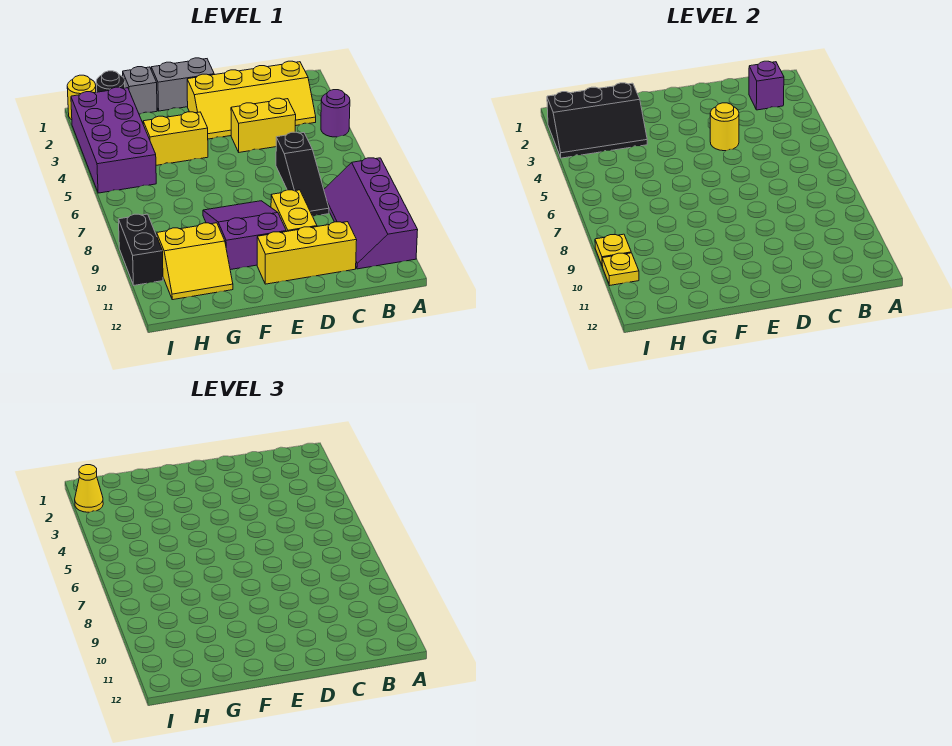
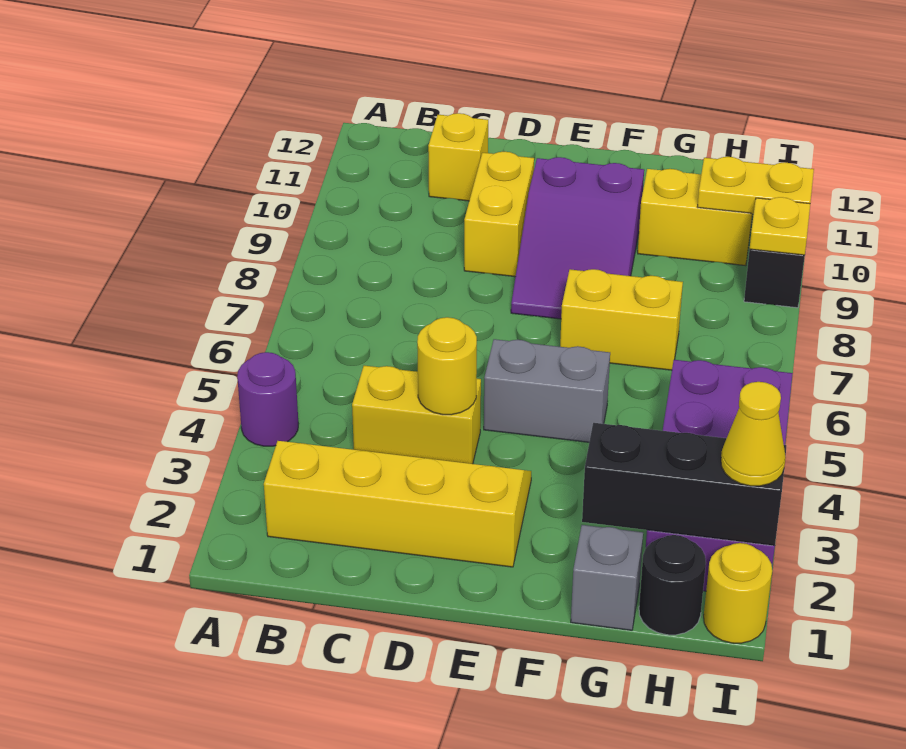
purple slope A8:B11 level 1 top A -> none
purple brick B2 level 2 -> none
black slope C6:C8 level 1 top 6 -> none
yellow brick C11:E11 level 1 -> yellow brick C11 level 1
grey brick E1:F1 level 1 -> grey brick E5:F5 level 1
yellow brick F4:G4 level 1 -> yellow brick F7:G7 level 1
yellow plate I10 level 2 -> yellow plate H10:I10 level 2

